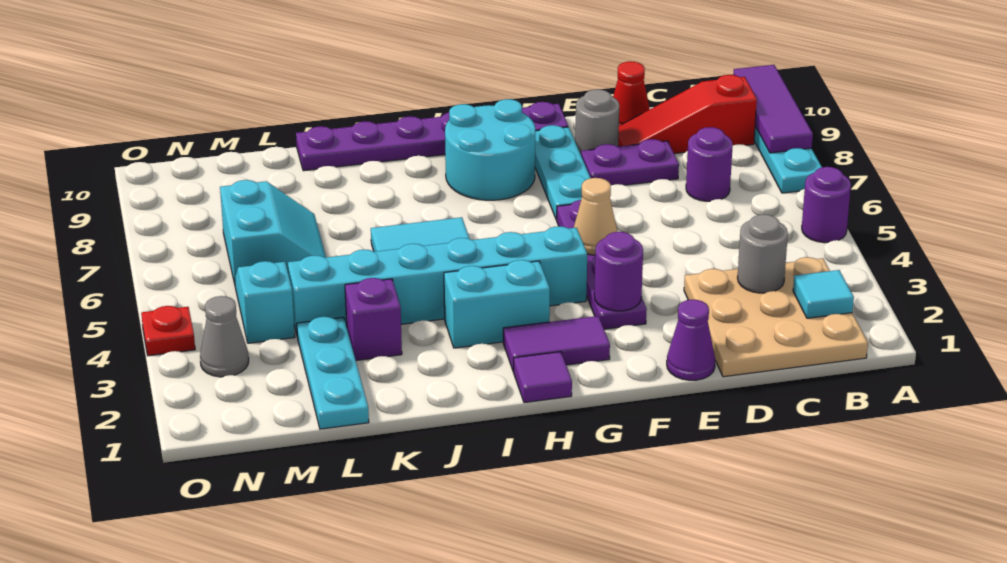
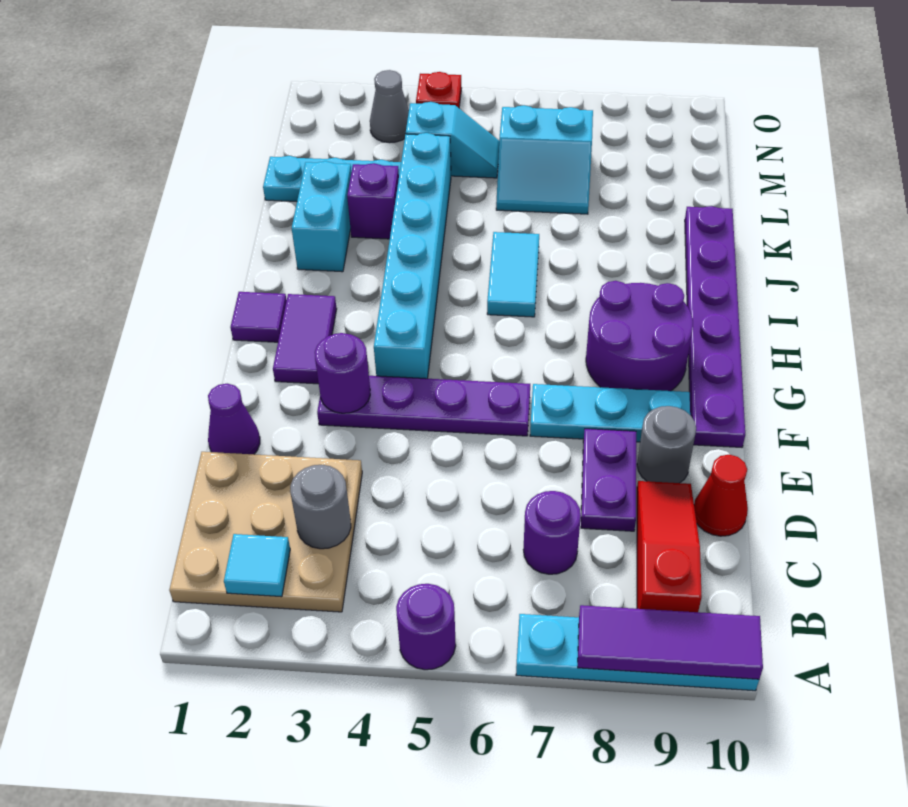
tan cone F5 level 2 -> none
cyan round brick G8:H9 level 1 -> purple round brick G8:H9 level 1
cyan brick H3:I3 level 1 -> cyan brick J2:K2 level 1

